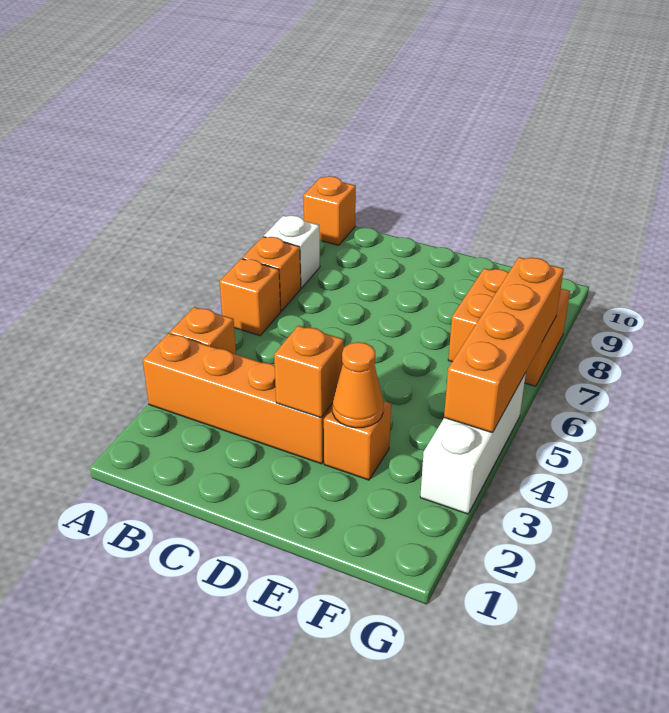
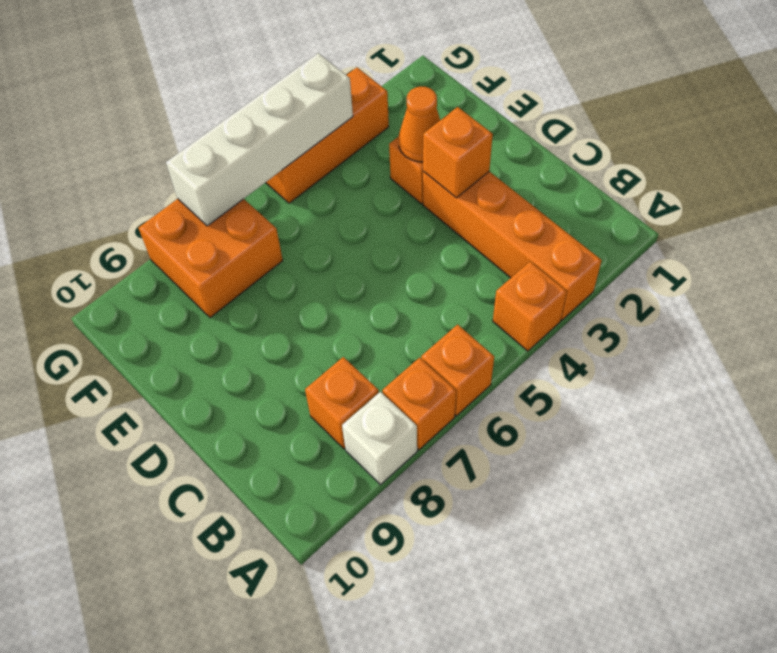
orange brick A10 level 1 -> orange brick B8 level 1
white brick G3:G5 level 1 -> orange brick G3:G5 level 1
orange brick G4:G7 level 2 -> white brick G4:G7 level 2

